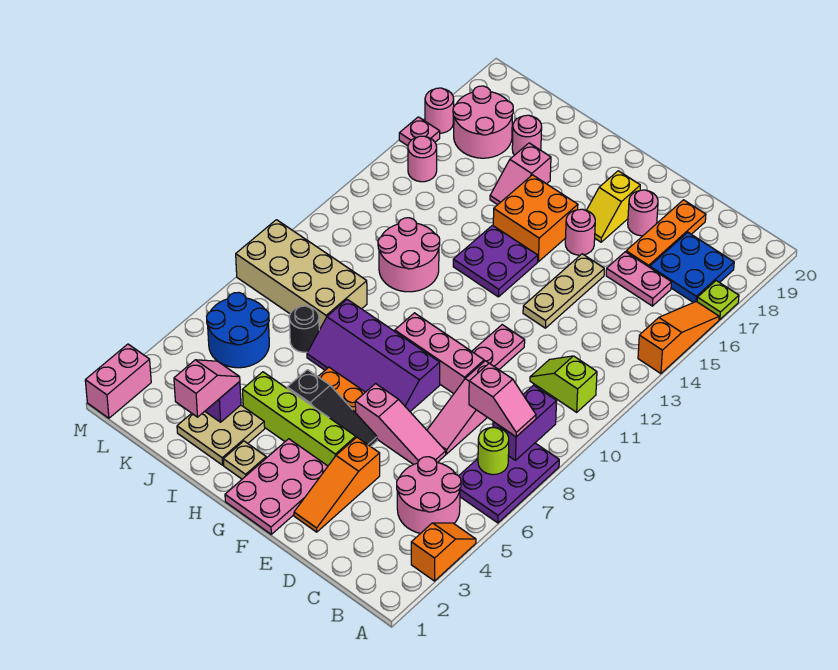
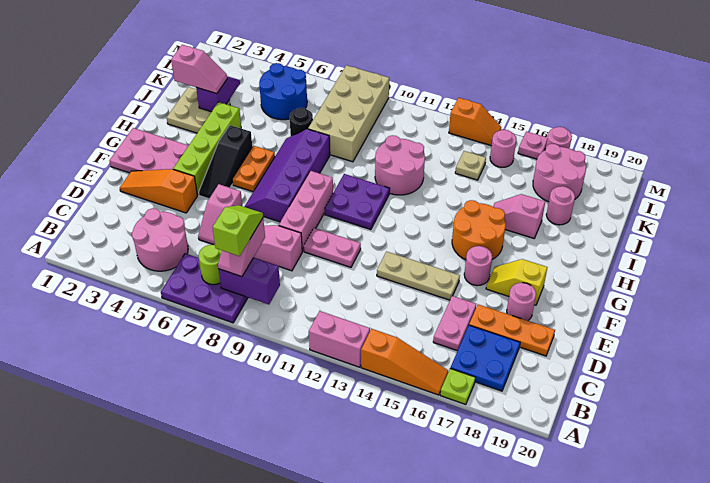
orange slope A3:A4 level 1 top 3 -> orange slope M13:M14 level 1 top 13
lime slope B11:C11 level 1 top B -> lime slope B8:C8 level 4 top B
pink slope D6:F6 level 1 top F -> pink slope D6:E6 level 1 top E
purple plate G13:H14 level 1 -> purple plate G10:H11 level 1
orange brick G15:H16 level 1 -> orange round brick G15:H16 level 1
tan plate H2 level 1 -> tan plate K14 level 1
pink brick M1:M2 level 1 -> pink brick A12:A13 level 1

